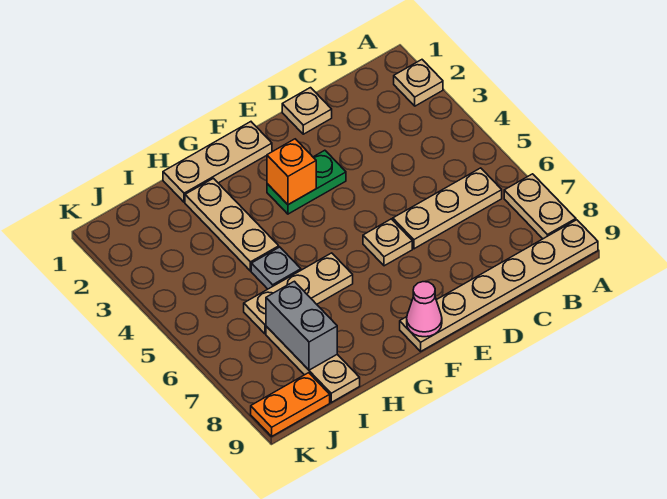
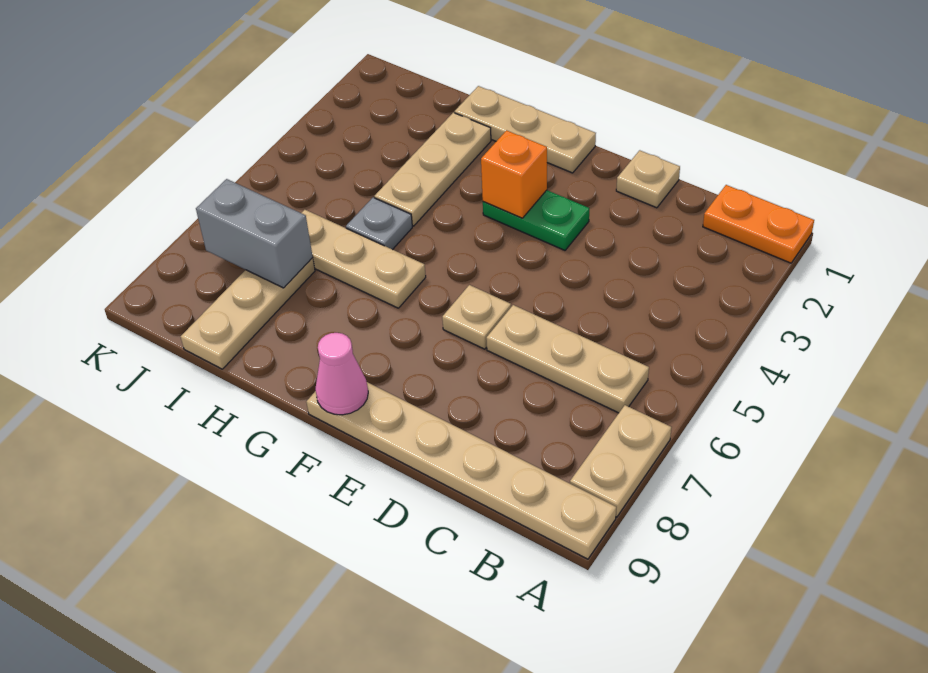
tan plate A2 level 1 -> none
grey brick I7:I8 level 2 -> grey brick I7:J7 level 2
orange plate J9:K9 level 1 -> orange plate A1:B1 level 1

